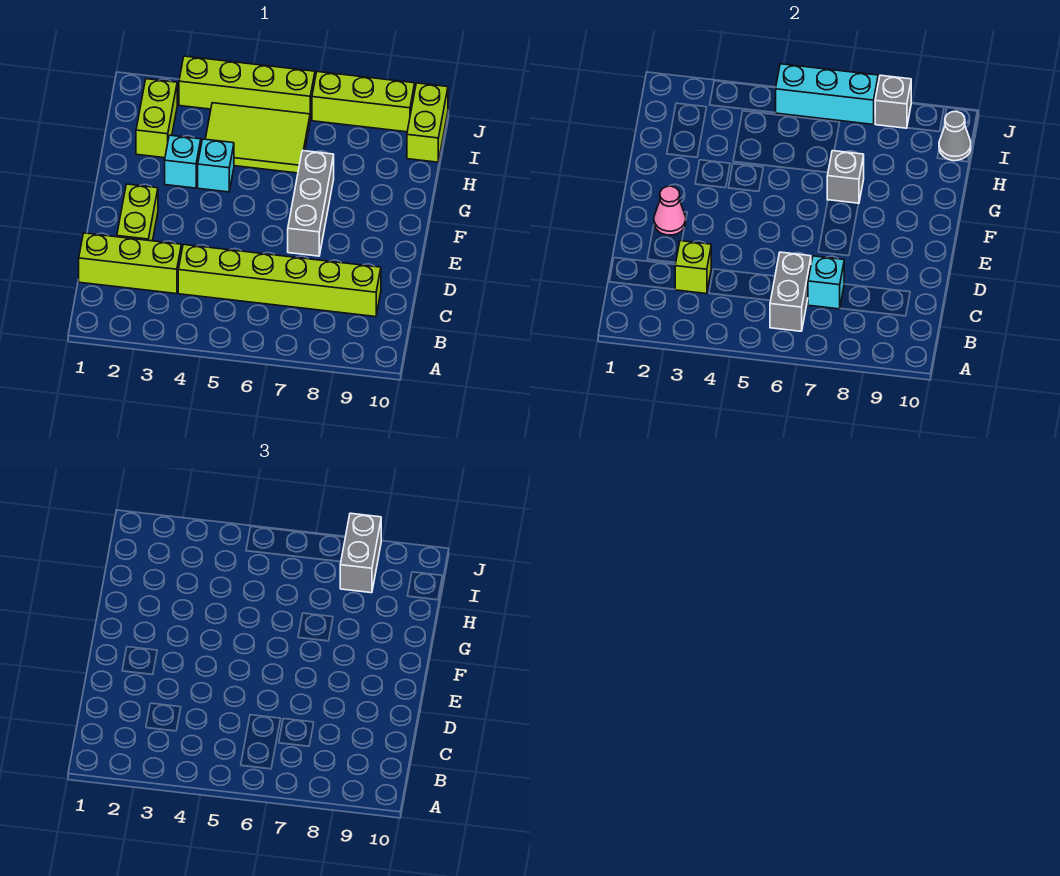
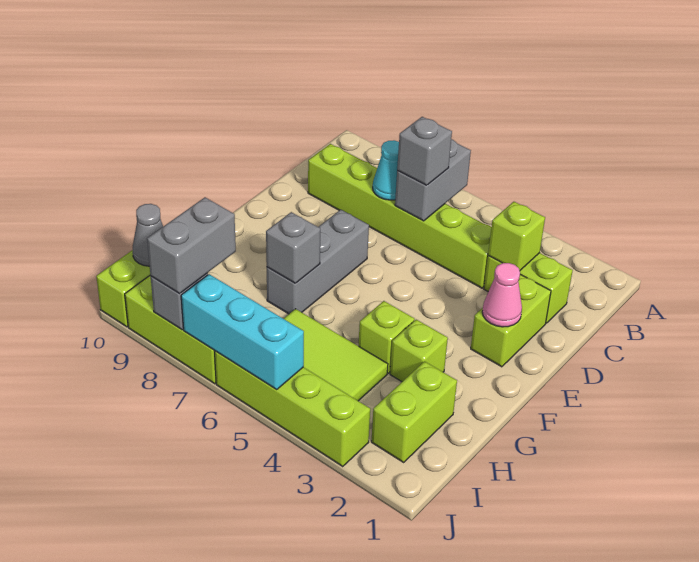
lime brick C1:C3 level 1 -> lime brick C2:C3 level 1
none -> grey brick C6 level 3
cyan brick C7 level 2 -> cyan cone C7 level 2
cyan brick G3 level 1 -> lime brick G3 level 1
cyan brick G4 level 1 -> lime brick G4 level 1

